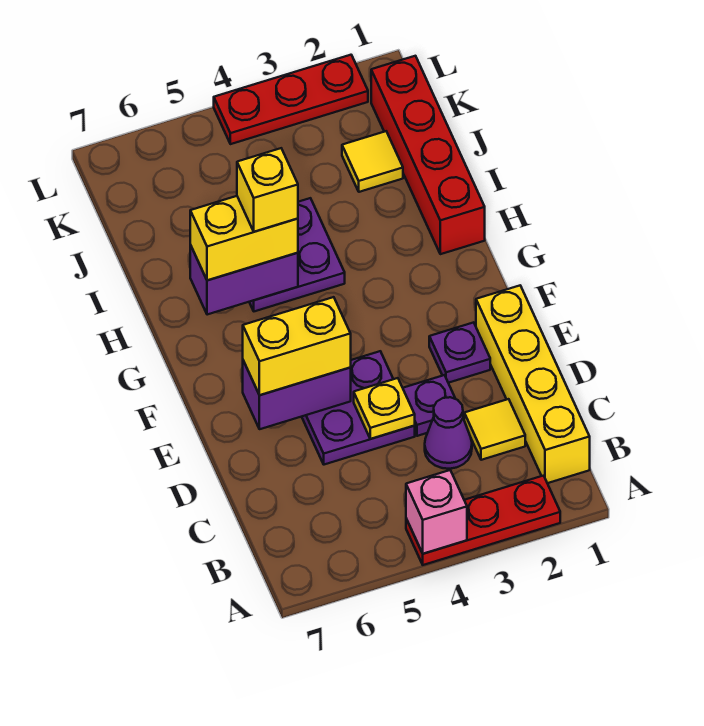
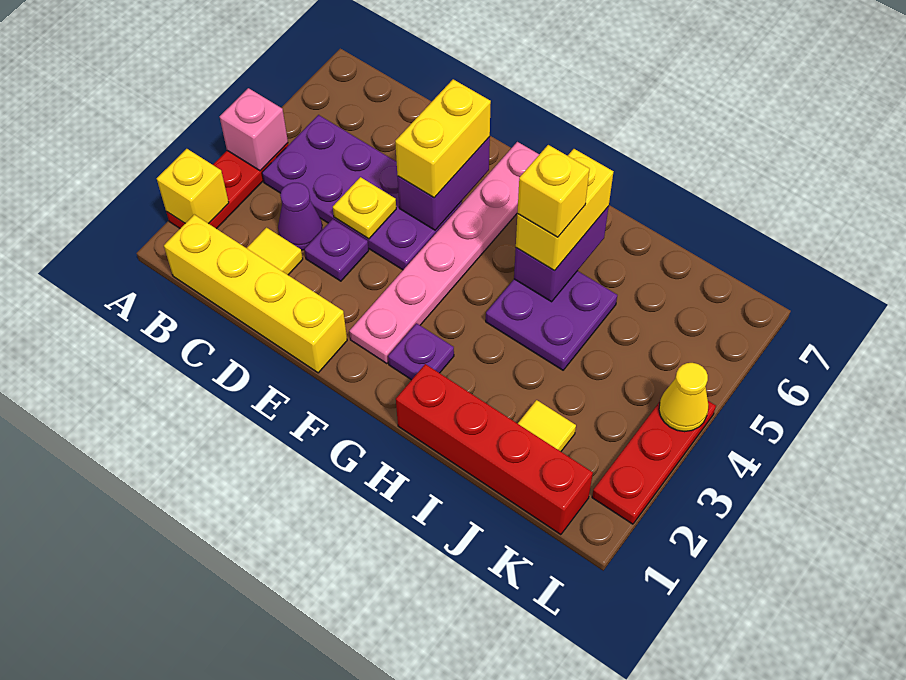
none -> yellow brick A2 level 2
purple plate D4:E5 level 1 -> purple plate B4:E5 level 1
purple plate E2 level 1 -> purple plate G2 level 1
none -> pink plate F2:F7 level 1
none -> yellow cone L4 level 2

